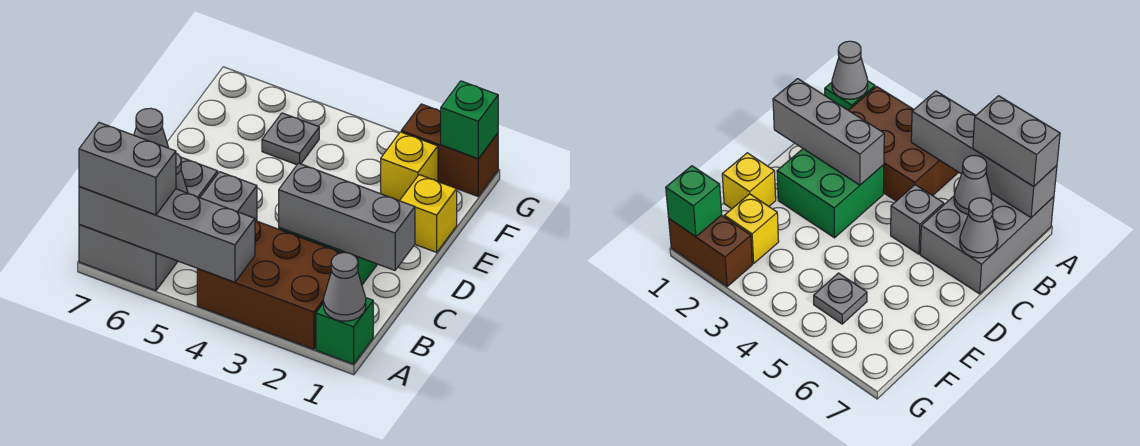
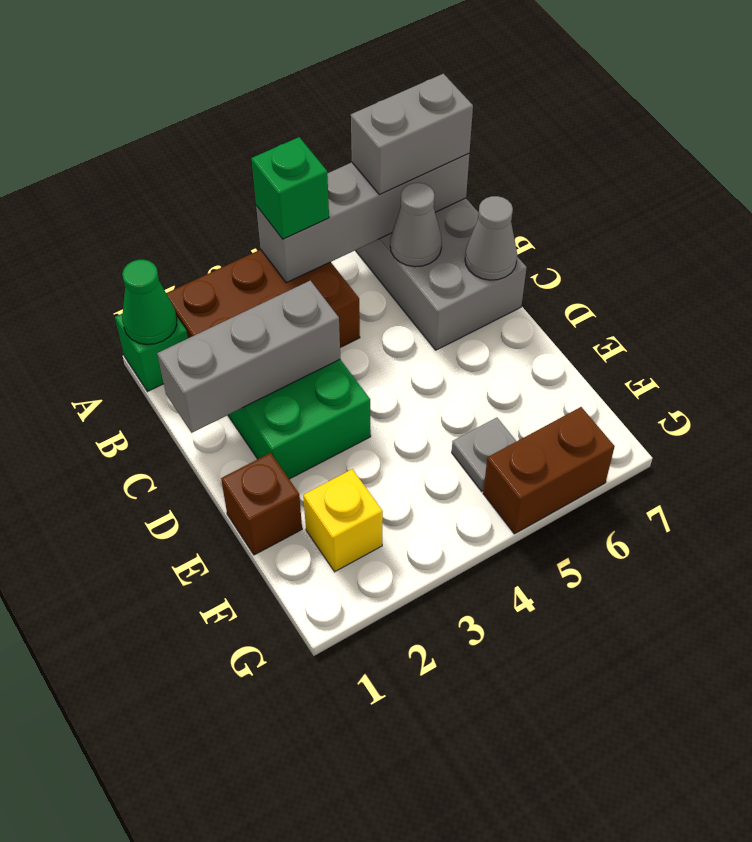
grey cone A1 level 2 -> green cone A1 level 2
grey brick C5 level 1 -> none
yellow brick E1 level 1 -> brown brick E1 level 1
brown brick G1:G2 level 1 -> brown brick G5:G6 level 1
green brick G1 level 2 -> green brick A4 level 3

